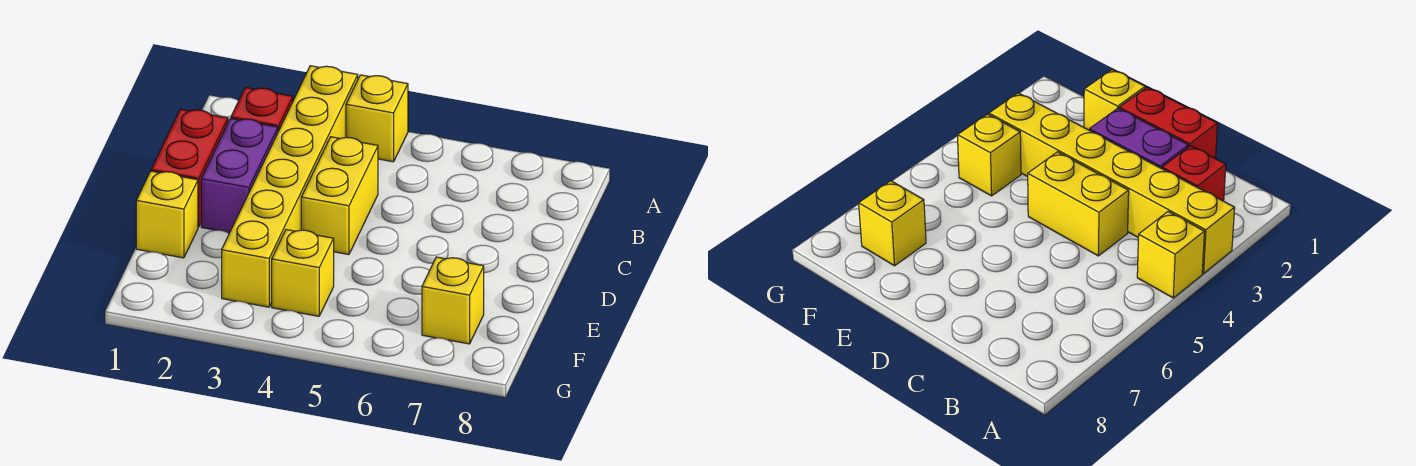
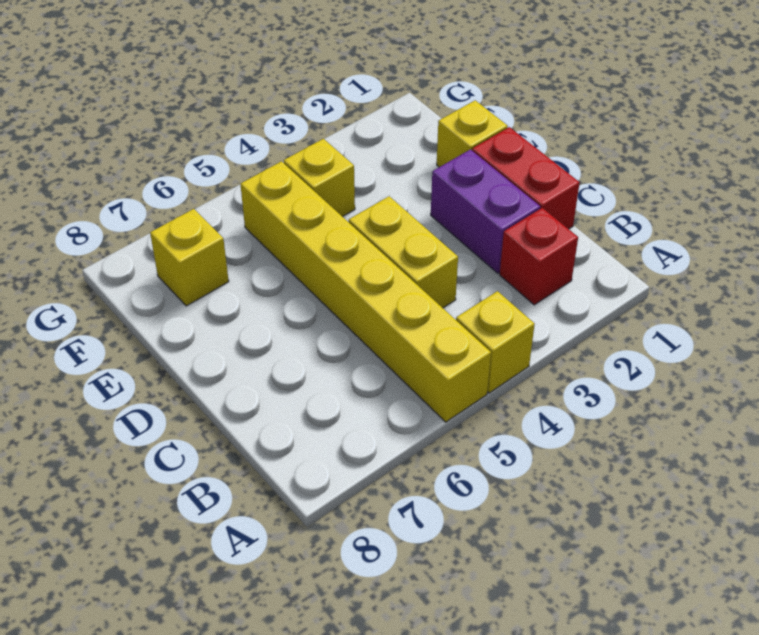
yellow brick A3:F3 level 1 -> yellow brick A5:F5 level 1

